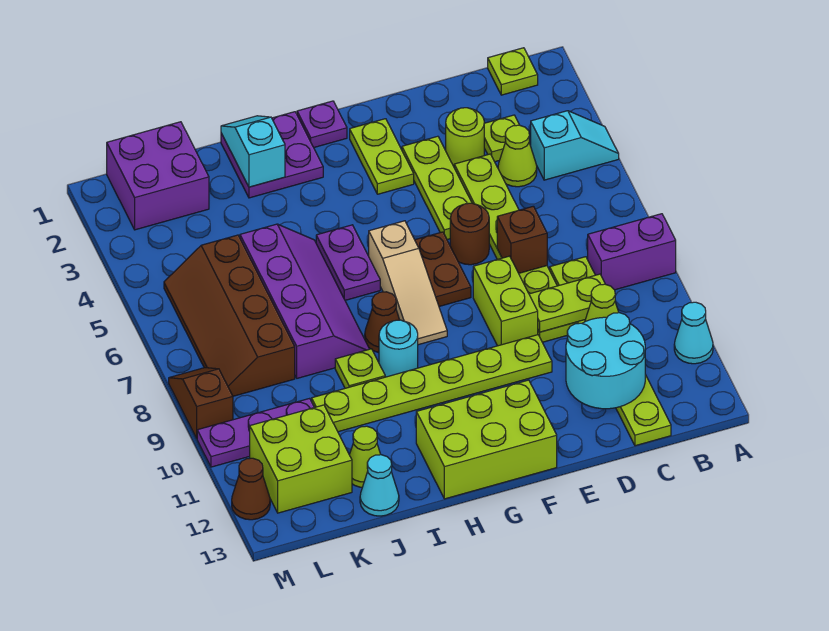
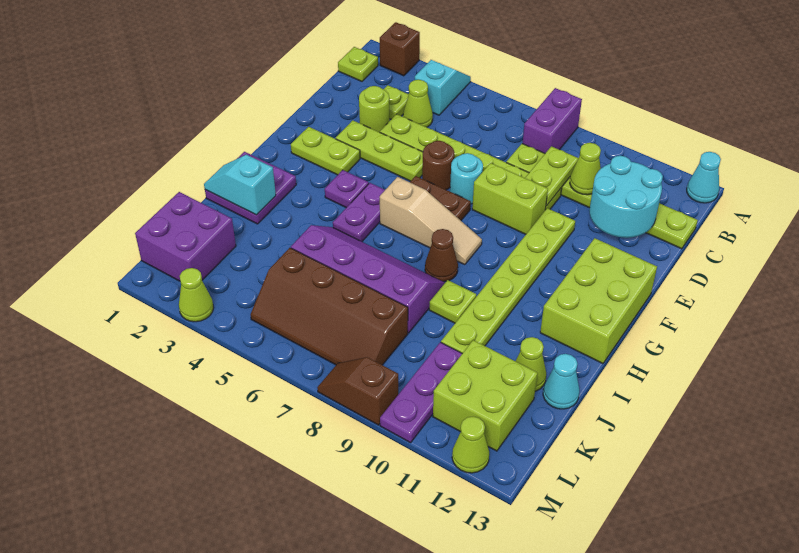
cyan cone A11 level 1 -> cyan cone A13 level 1
brown brick D7 level 2 -> brown brick A2 level 1
purple plate G1 level 1 -> purple plate G4 level 1
purple plate H5:H6 level 1 -> purple plate G5:H5 level 1
cyan round brick H9 level 1 -> cyan round brick E7 level 1
none -> lime cone M3 level 1
brown cone M12 level 1 -> lime cone M12 level 1

